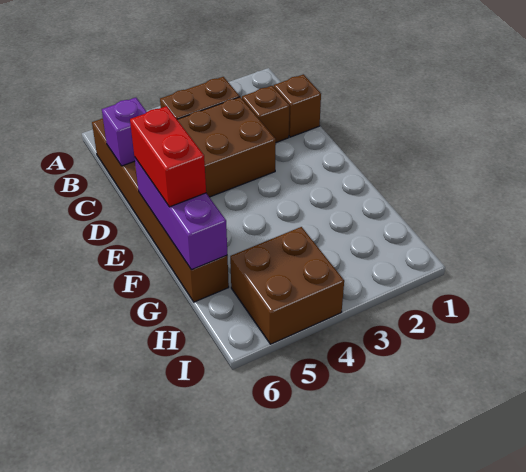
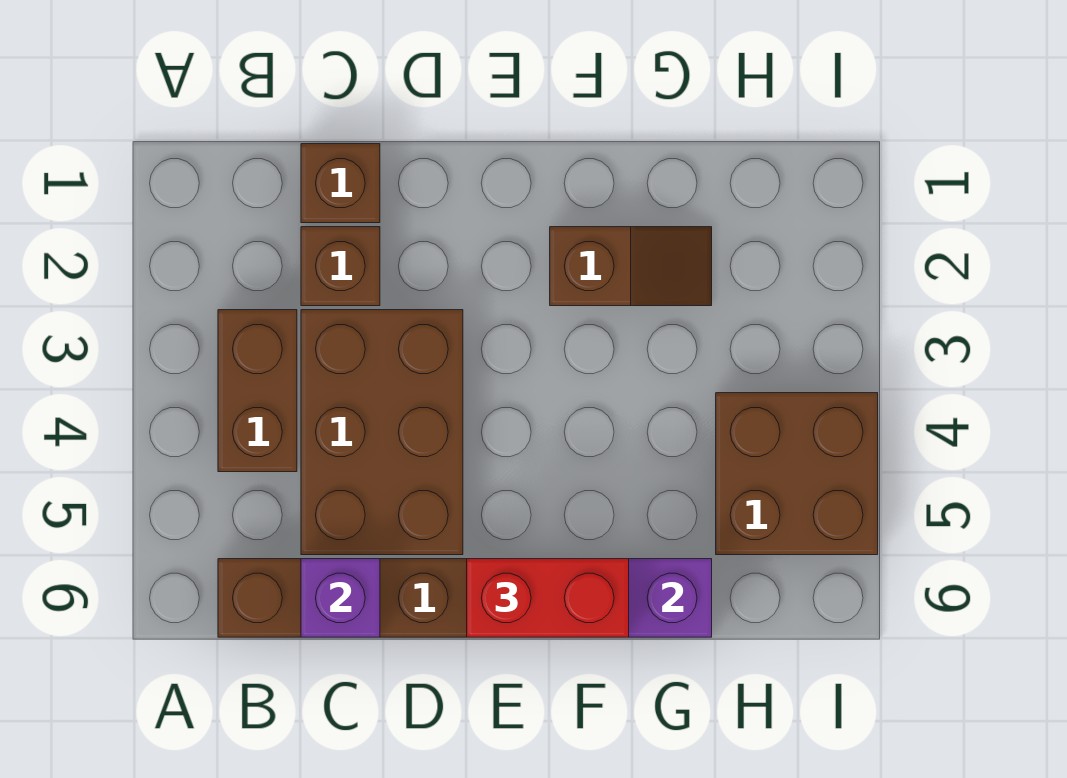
none -> brown slope F2:G2 level 1 top F

